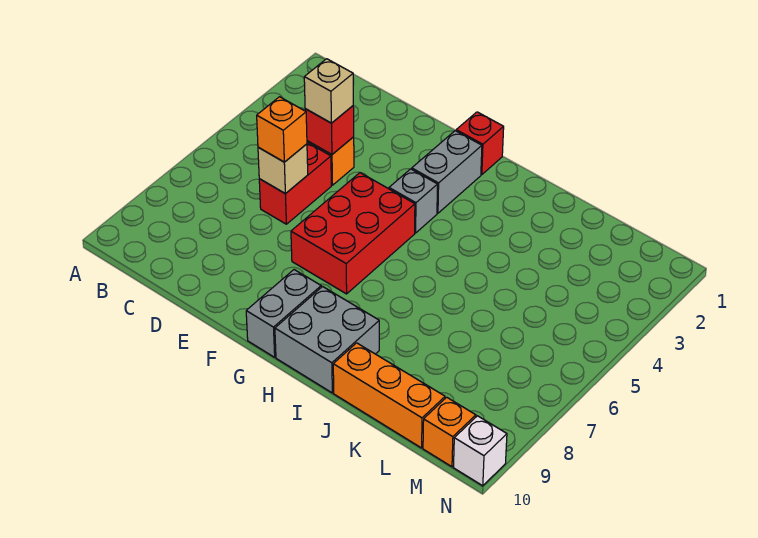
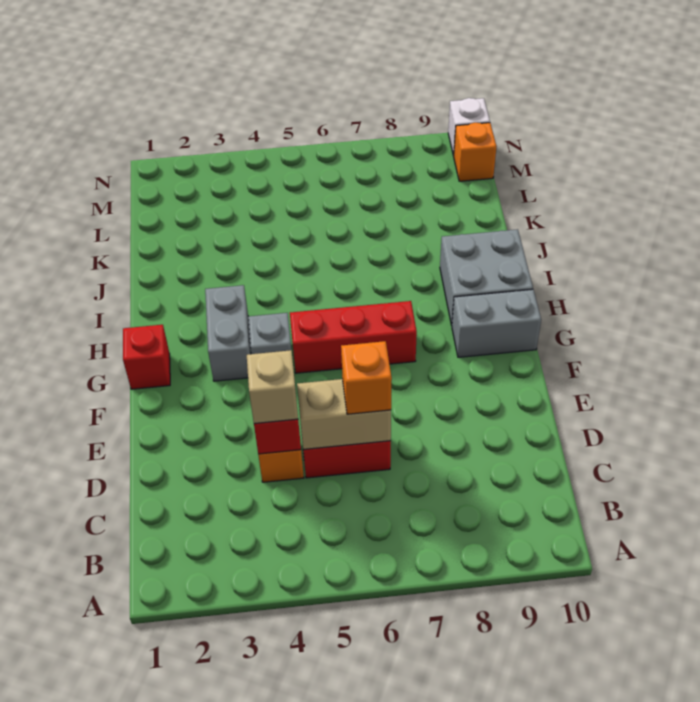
tan brick D6 level 2 -> tan brick D5:D6 level 2
red brick F5:G7 level 1 -> red brick G5:G7 level 1
grey brick G2:G3 level 1 -> grey brick G3:H3 level 1
orange brick J10:L10 level 1 -> none

